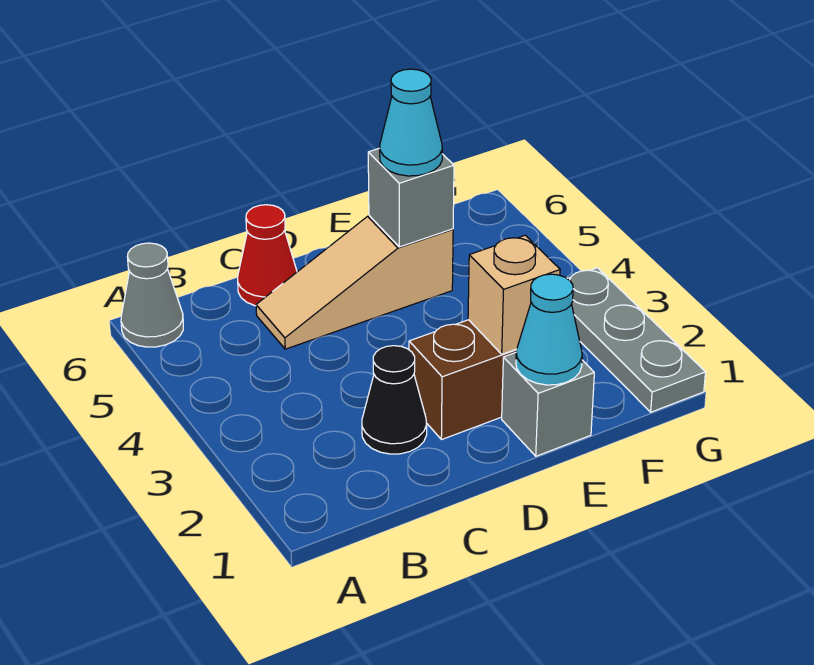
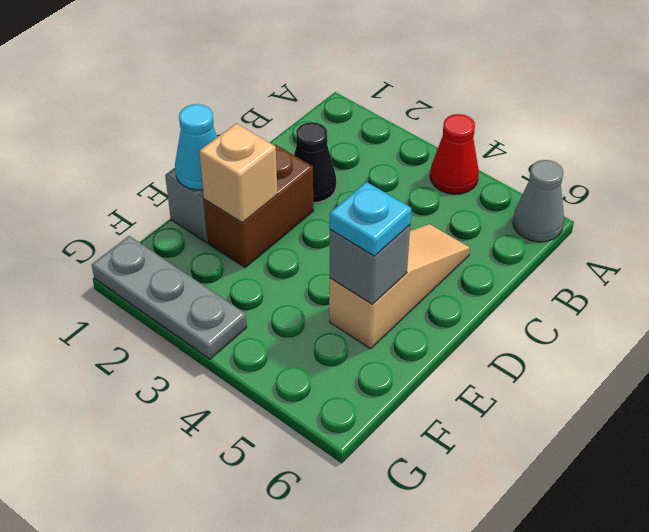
red cone C6 level 1 -> red cone A4 level 1
cyan cone E5 level 3 -> cyan plate E5 level 3

